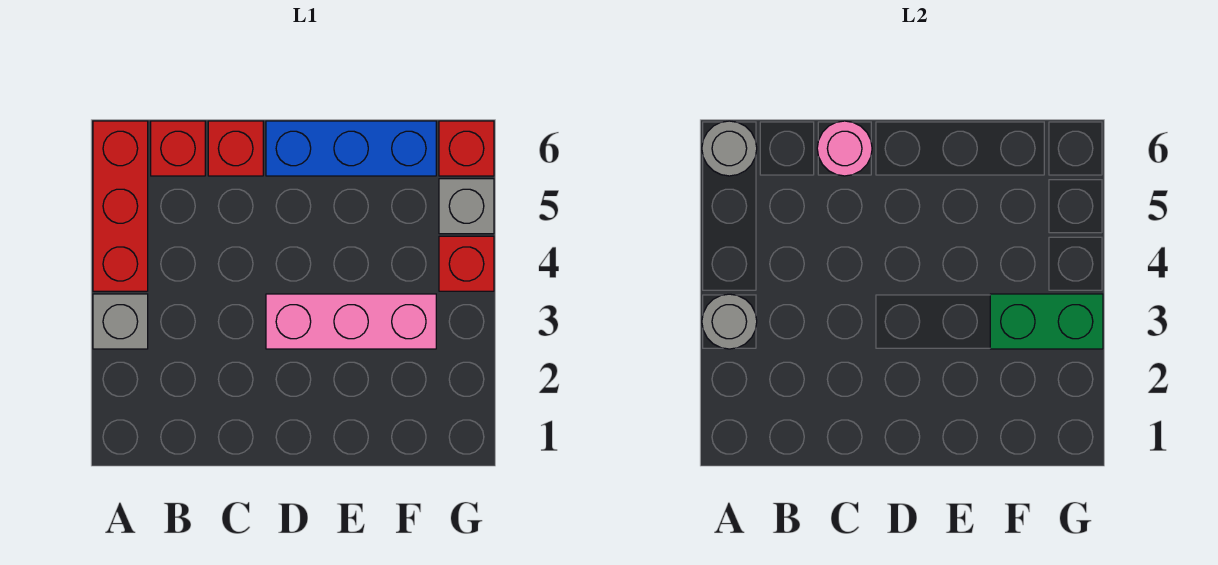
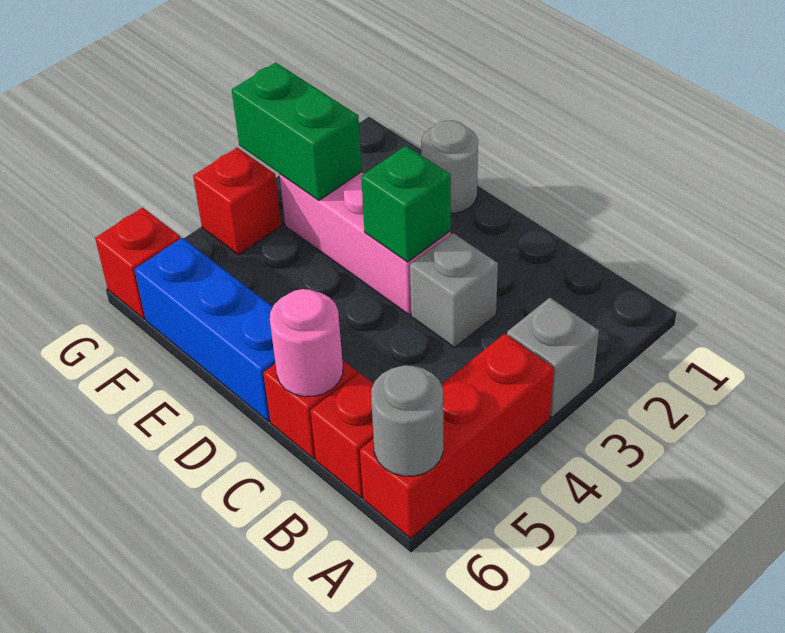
grey round brick A3 level 2 -> grey round brick E1 level 1
none -> green brick D3 level 2
grey brick G5 level 1 -> grey brick C3 level 1

